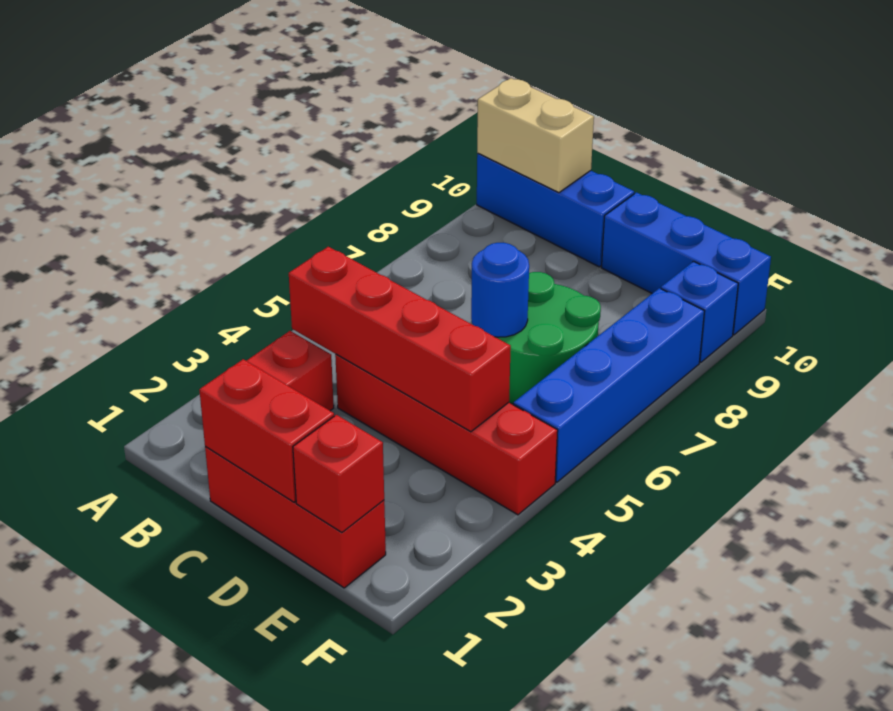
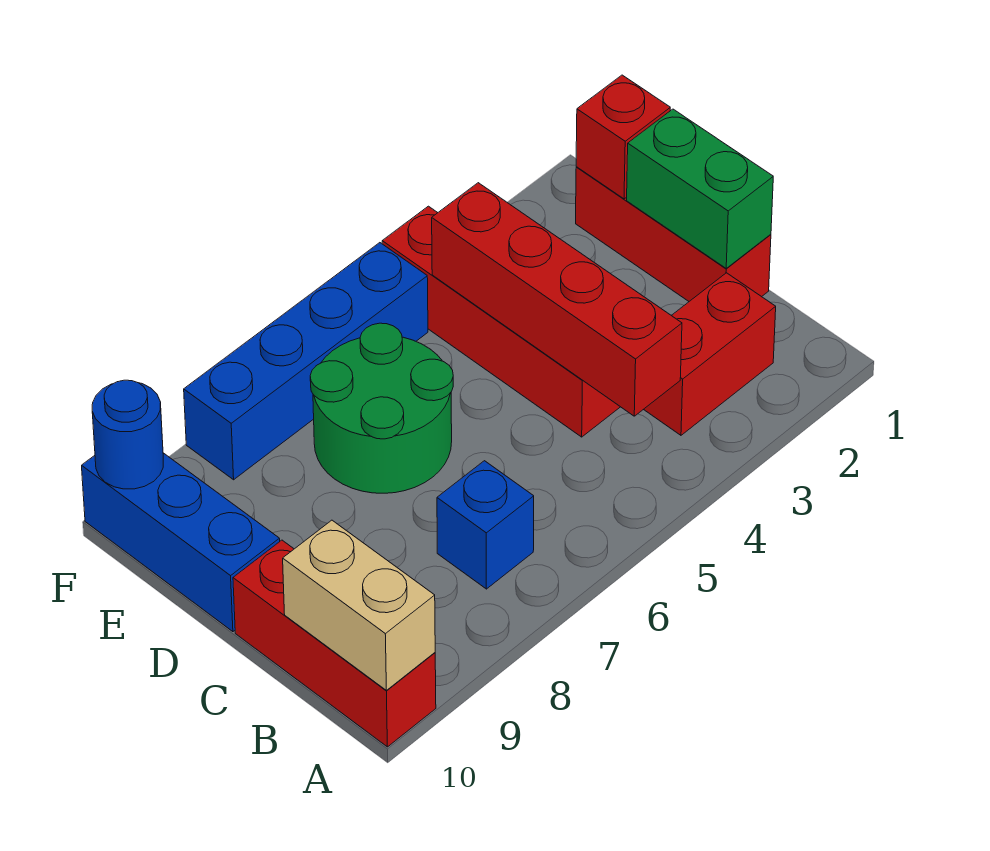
blue brick A10:C10 level 1 -> red brick A10:C10 level 1
red brick C1:D1 level 2 -> green brick C1:D1 level 2
blue round brick D6 level 2 -> blue round brick F10 level 2
blue brick F9 level 1 -> blue brick B7 level 1

